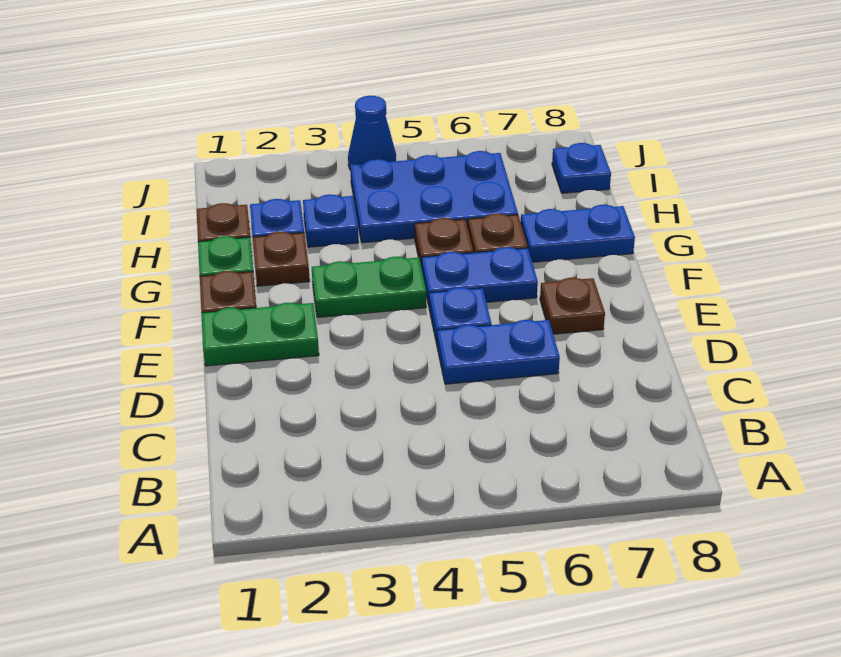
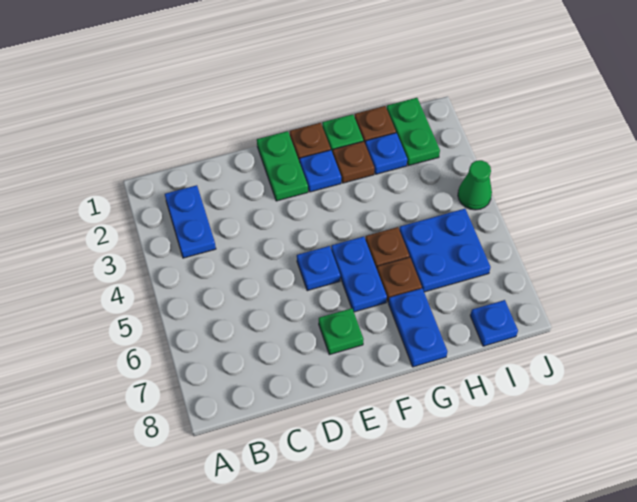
blue plate D5:D6 level 1 -> blue plate B2:B3 level 1
brown plate E7 level 1 -> green plate E7 level 1
green plate F3:F4 level 1 -> green plate I1:I2 level 1
blue plate H3 level 1 -> blue plate F2 level 1
blue plate H4:I6 level 1 -> blue plate H5:I6 level 1
blue cone J4 level 1 -> green cone J4 level 1

